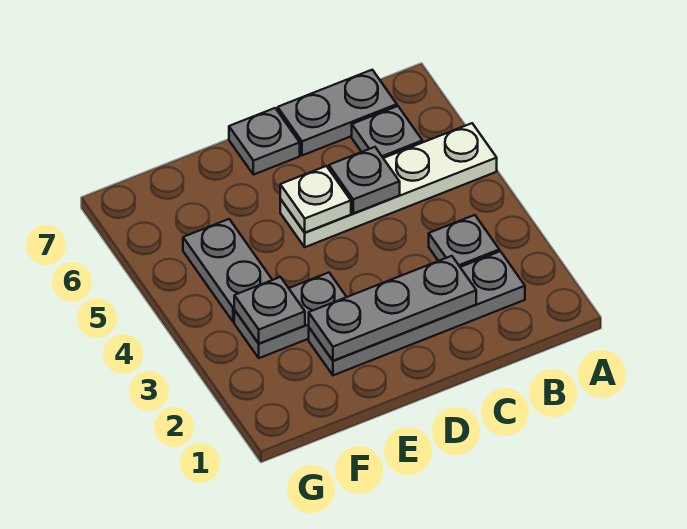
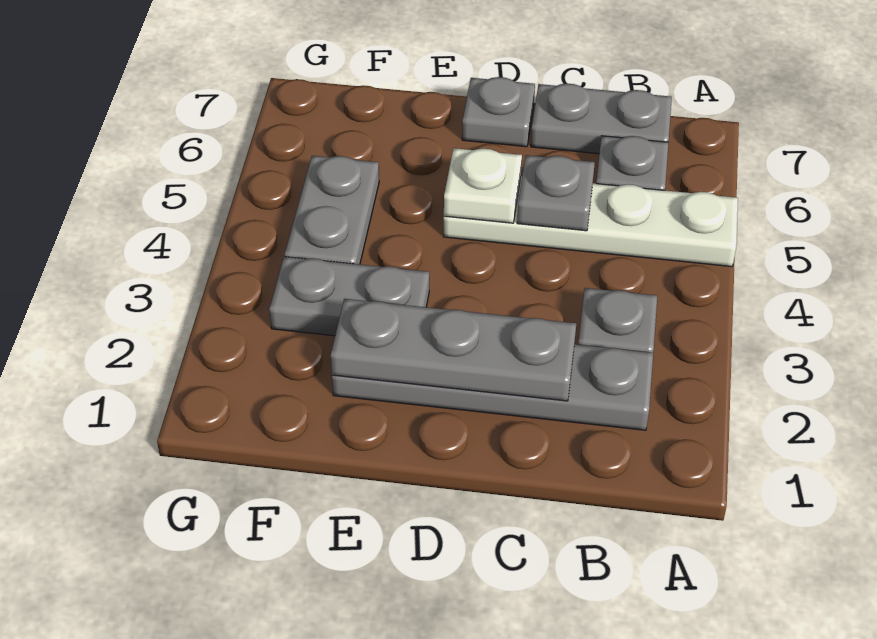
grey plate F3 level 2 -> none

